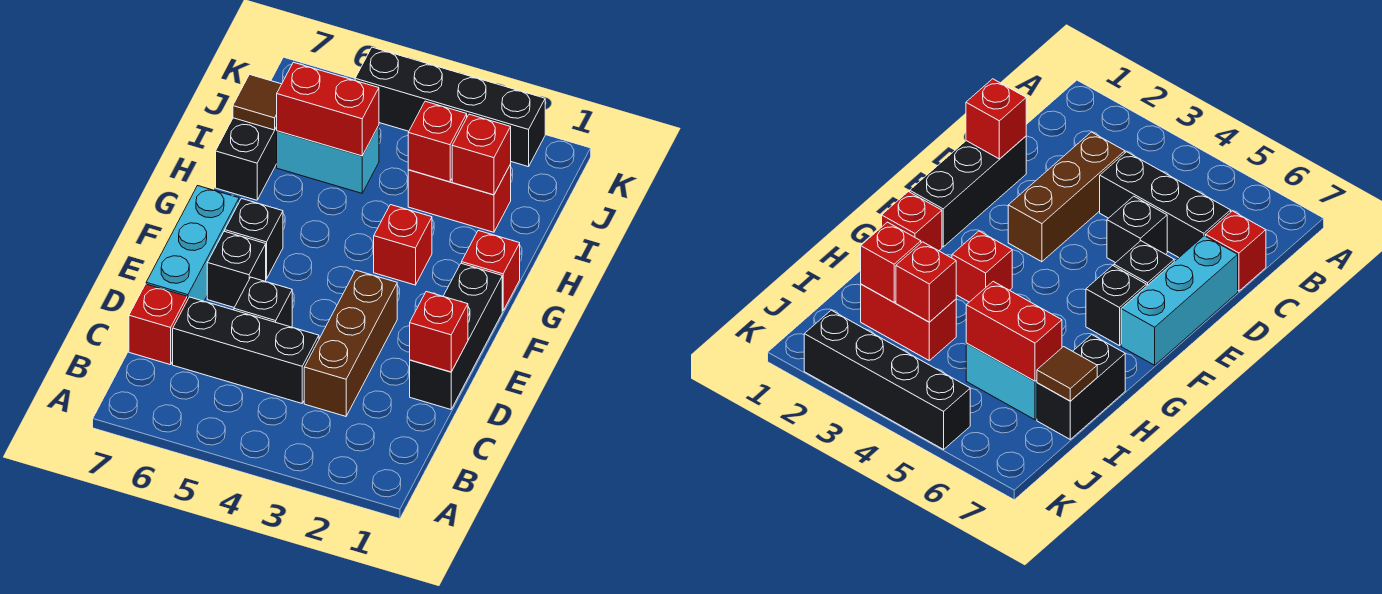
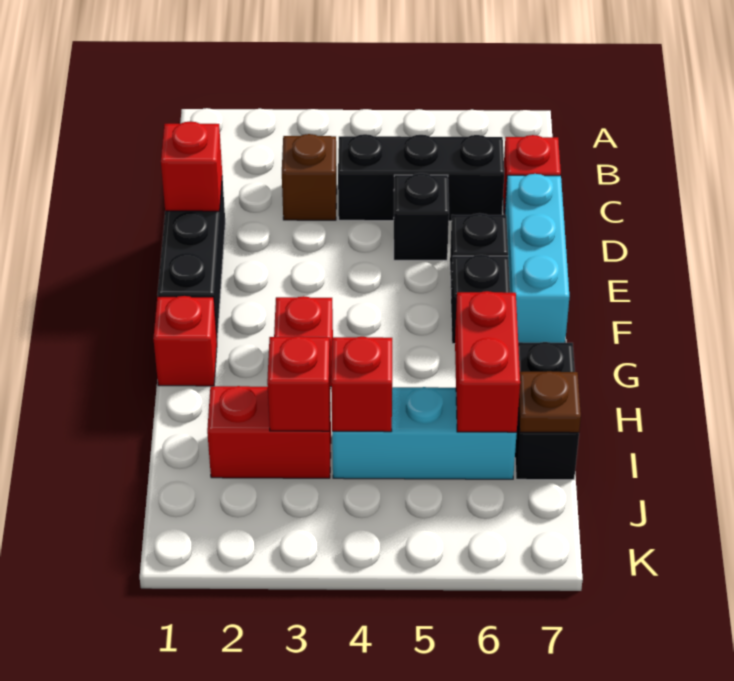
brown brick C3:E3 level 1 -> brown brick C3 level 1
red brick I2 level 2 -> red brick I4 level 2
cyan brick I5:I6 level 1 -> cyan brick I4:I6 level 1
red brick I5:I6 level 2 -> red brick H6:I6 level 2
brown tile I7 level 2 -> brown plate I7 level 2
black brick K2:K5 level 1 -> none

